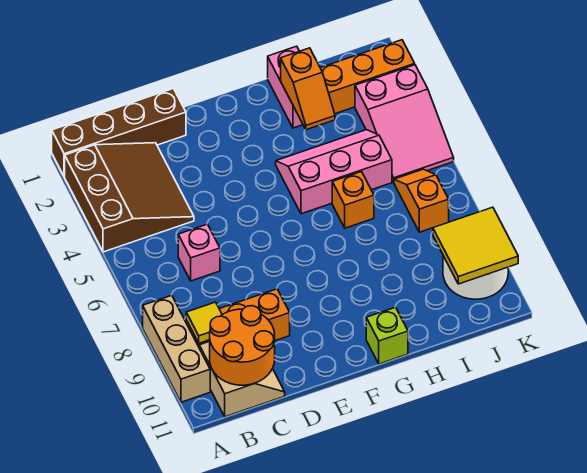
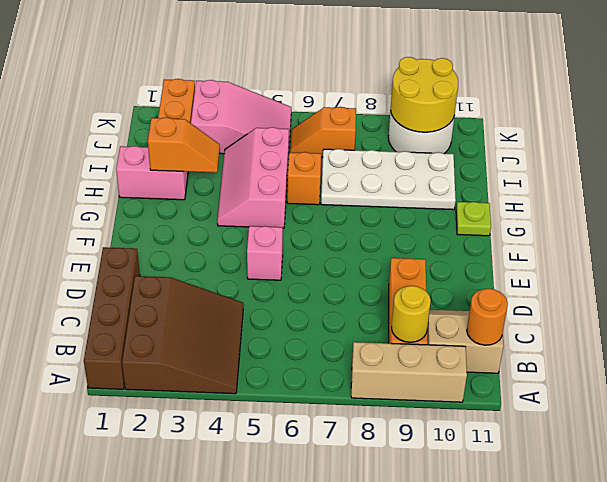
brown slope A2:C4 level 1 top A -> brown slope A2:C4 level 1 top 2
yellow tile B9 level 2 -> yellow round brick B9 level 2
orange round brick B10:C11 level 2 -> orange round brick B11 level 2
pink brick C6 level 1 -> pink brick E5 level 1
lime brick G11 level 1 -> lime plate G11 level 1
none -> white plate H7:I10 level 1
yellow tile J9:K10 level 2 -> yellow round brick J9:K10 level 2

